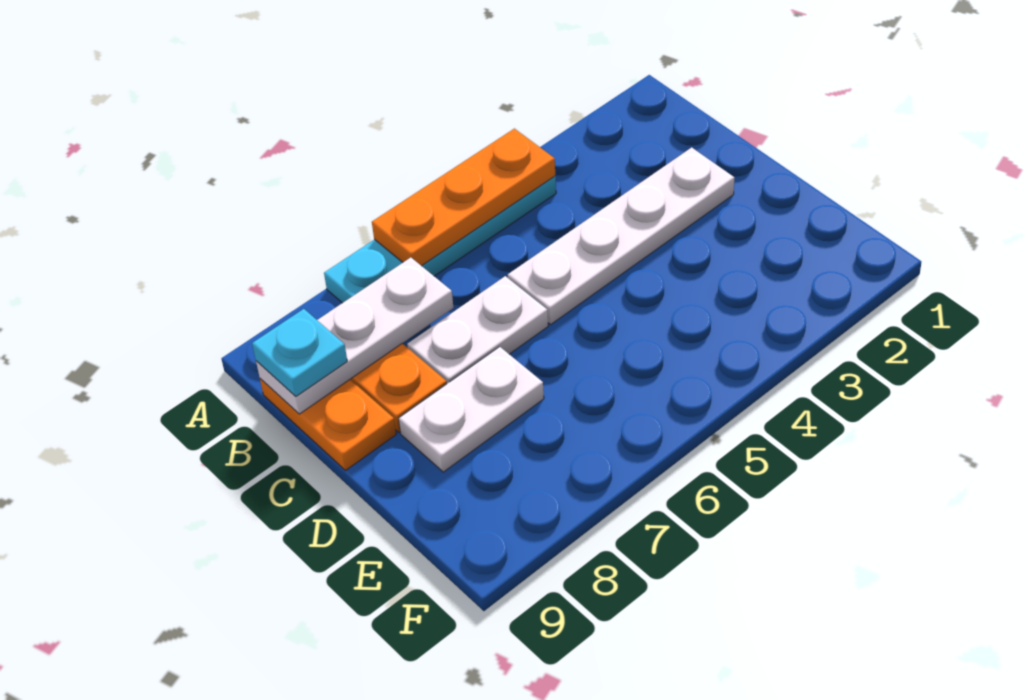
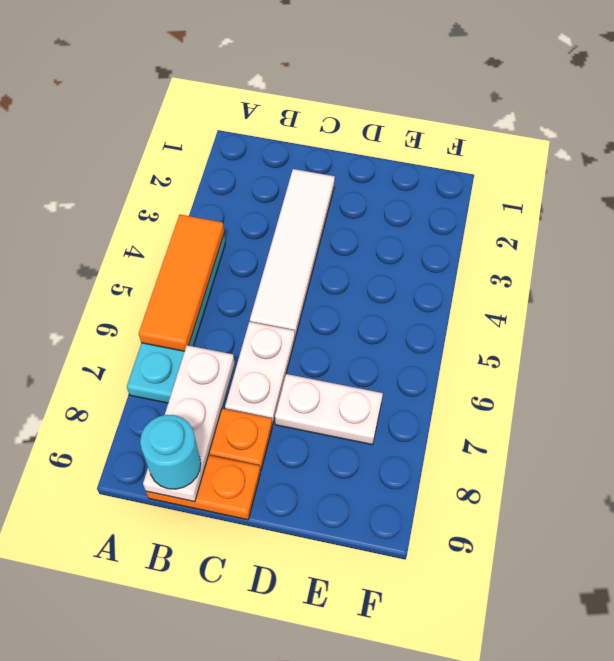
orange plate A4:A6 level 2 -> orange tile A4:A6 level 2
cyan plate B9 level 3 -> cyan round brick B9 level 3
white plate C2:C5 level 1 -> white tile C2:C5 level 1
white plate D7:D8 level 1 -> white plate D7:E7 level 1

